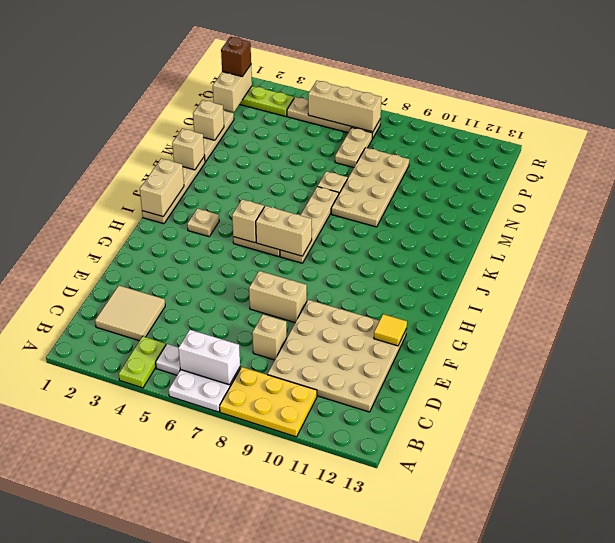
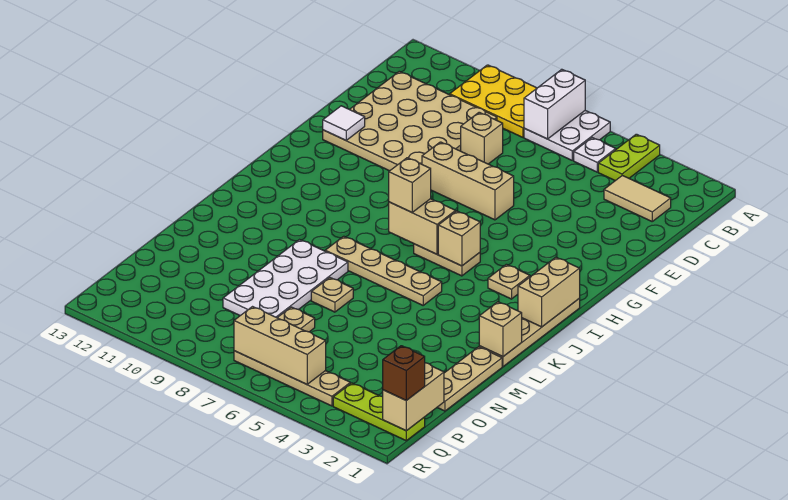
white brick B6:B7 level 2 -> white brick A7:B7 level 2
tan tile C2:D3 level 1 -> tan tile C2:C3 level 1
tan brick F7:F8 level 1 -> tan brick F6:F8 level 1
yellow tile F12 level 2 -> white tile F12 level 2
tan plate I7:L7 level 1 -> tan plate K5:K8 level 1
tan plate L8:O9 level 1 -> white plate L8:O9 level 1
tan brick N1 level 2 -> tan brick I7 level 3

